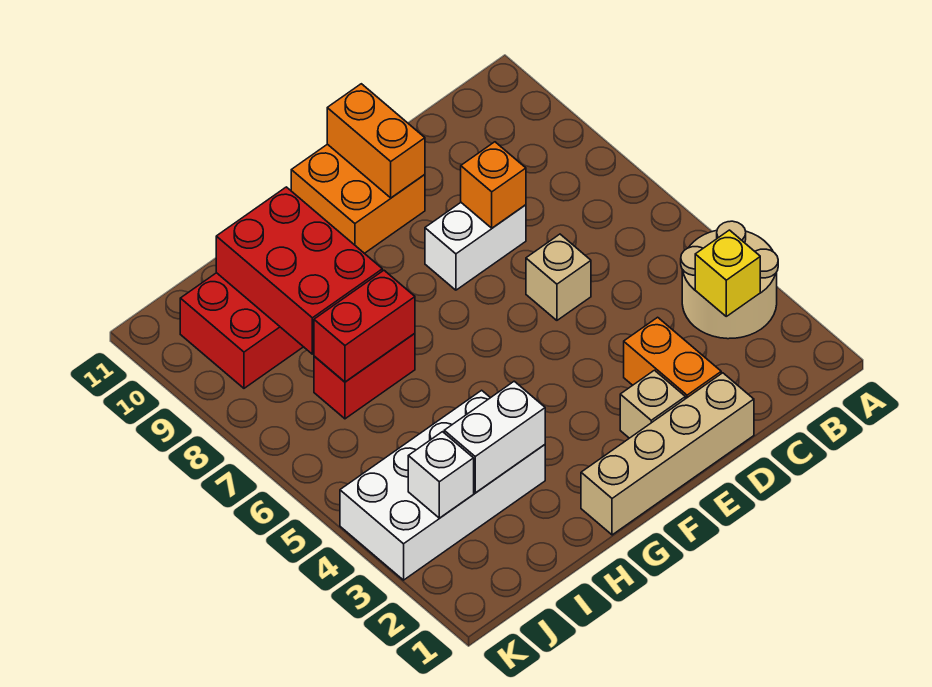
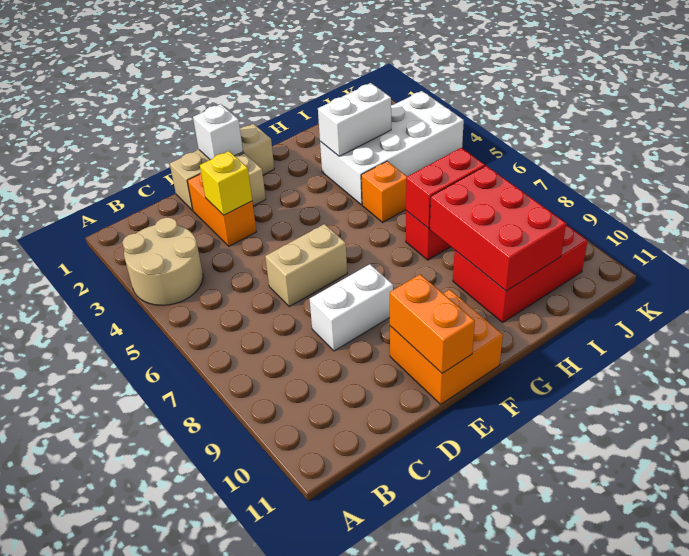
yellow brick B3 level 2 -> yellow brick D3 level 2
tan brick D1:G1 level 1 -> tan brick D1:F1 level 1
tan brick D6 level 1 -> tan brick D6:E6 level 1
orange brick D8 level 2 -> orange brick H5 level 1
white brick J3 level 2 -> white brick E1 level 2

